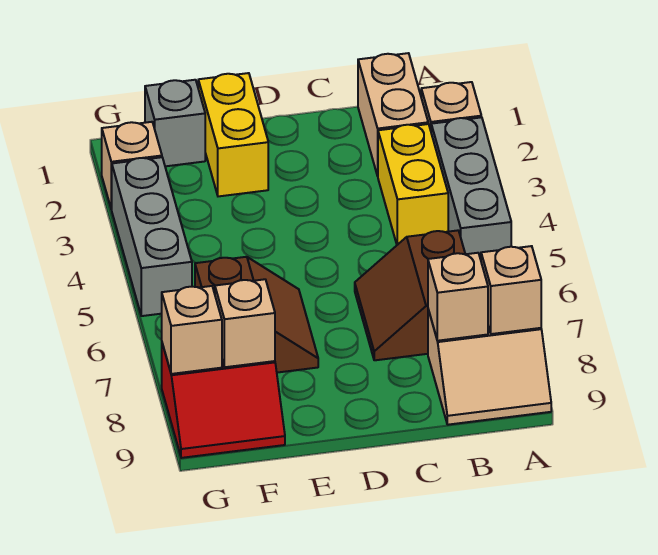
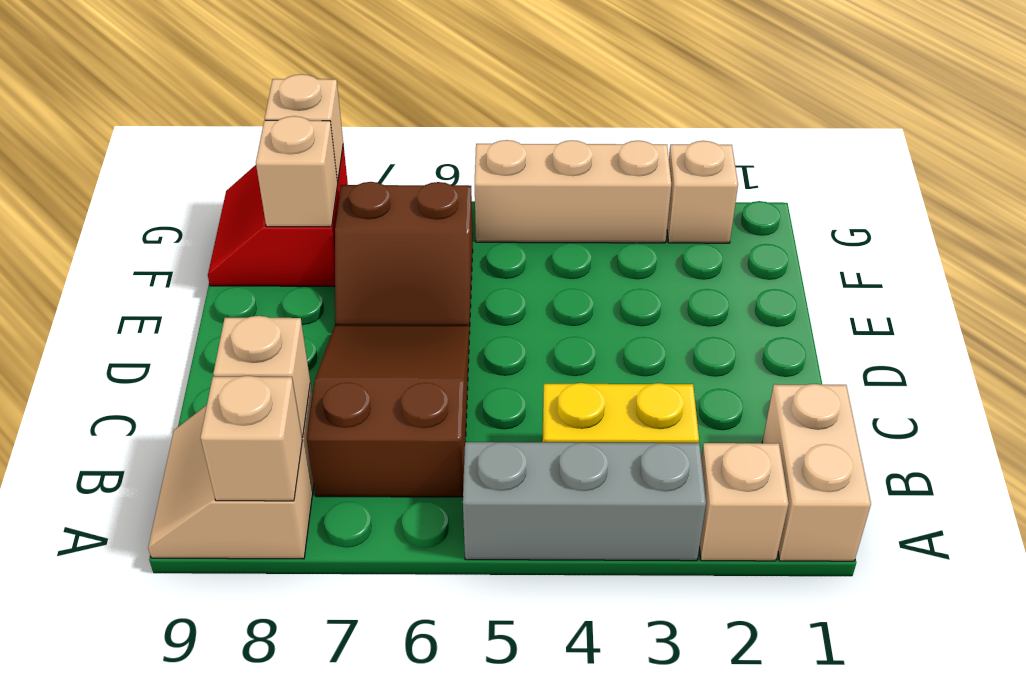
tan brick B1:B2 level 1 -> tan brick A1:B1 level 1
brown slope B6:C7 level 1 top B -> brown slope B6:D7 level 1 top B
yellow brick E1:E2 level 1 -> none
grey brick F1 level 1 -> none
grey brick G3:G5 level 1 -> tan brick G3:G5 level 1

